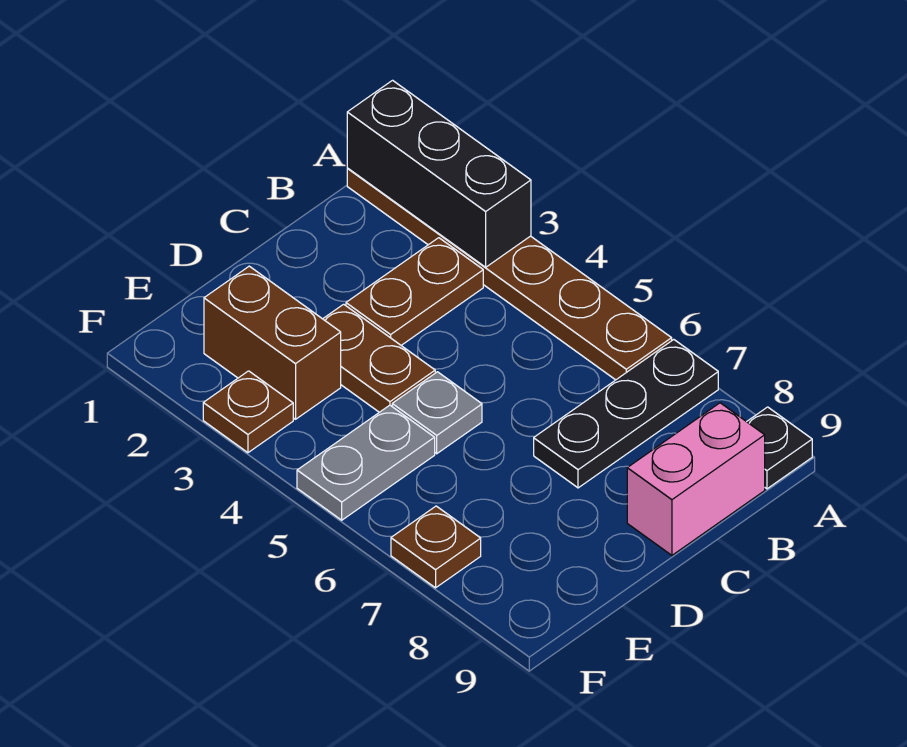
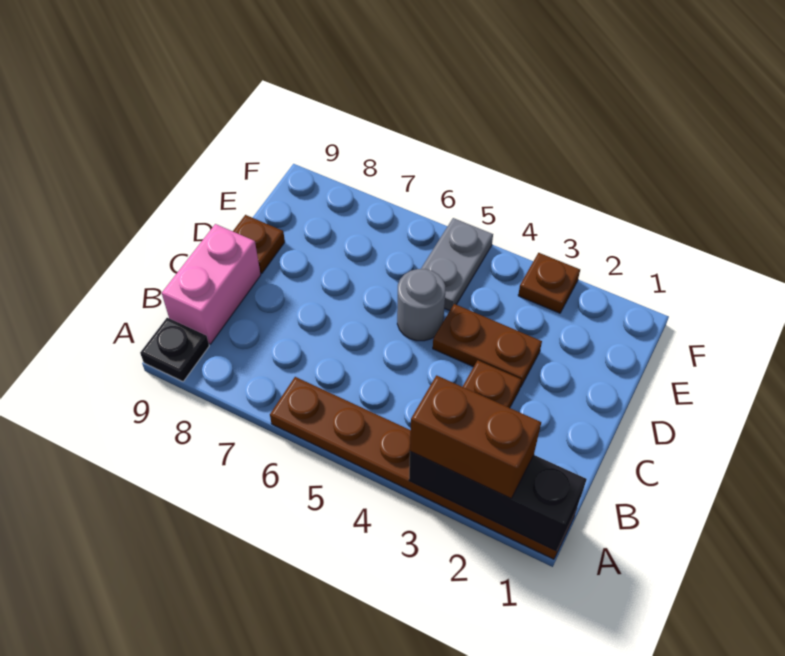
black plate A7:C7 level 1 -> none
grey plate D5 level 1 -> grey round brick D5 level 1
brown brick E2:E3 level 1 -> brown brick A2:A3 level 3
brown plate F7 level 1 -> brown plate D9 level 1

